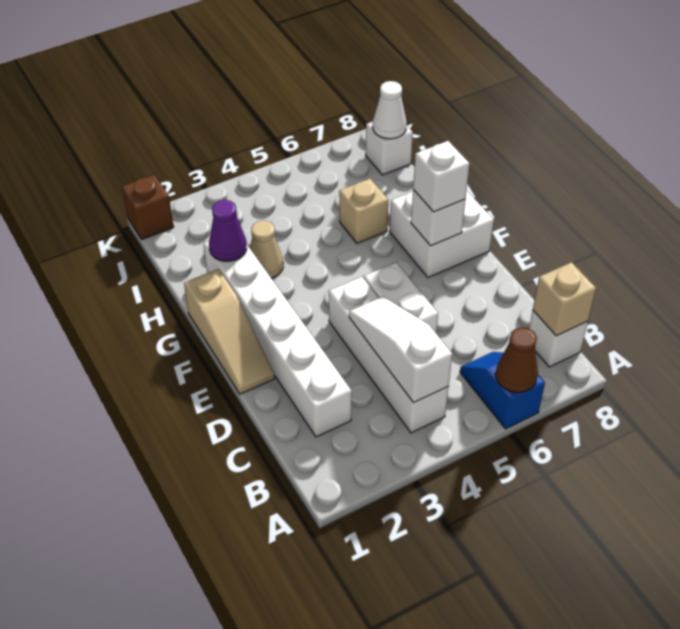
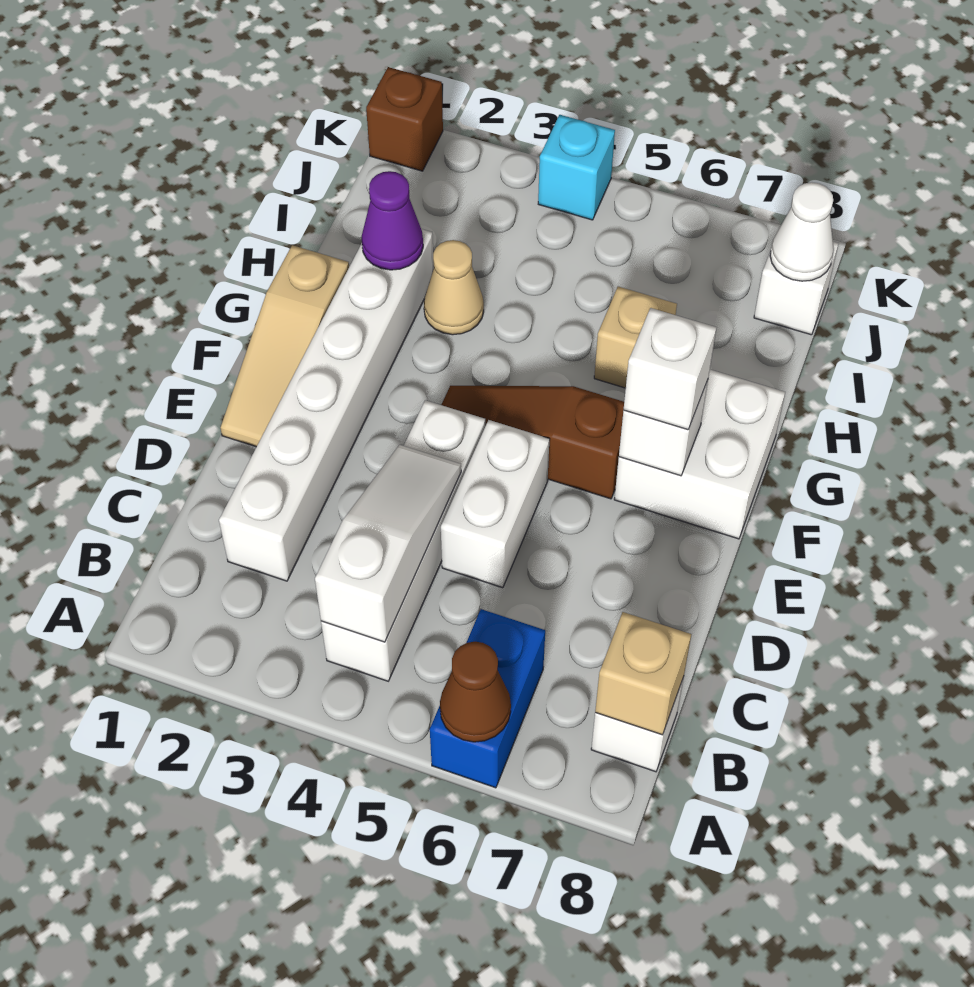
blue slope A6:B6 level 1 top A -> blue brick A6:B6 level 1
none -> brown slope F4:F6 level 1 top 6
none -> cyan brick K4 level 1

